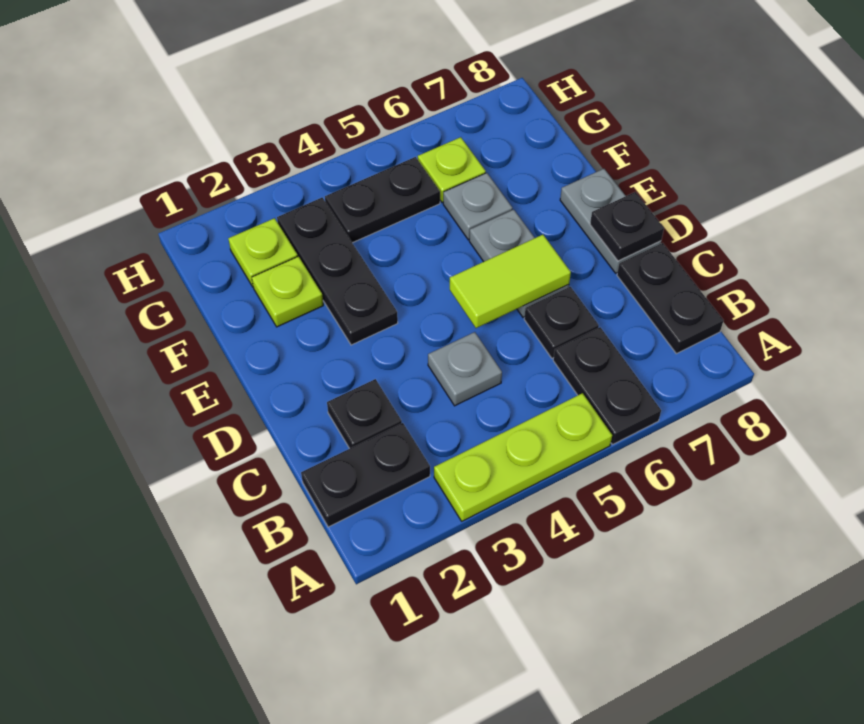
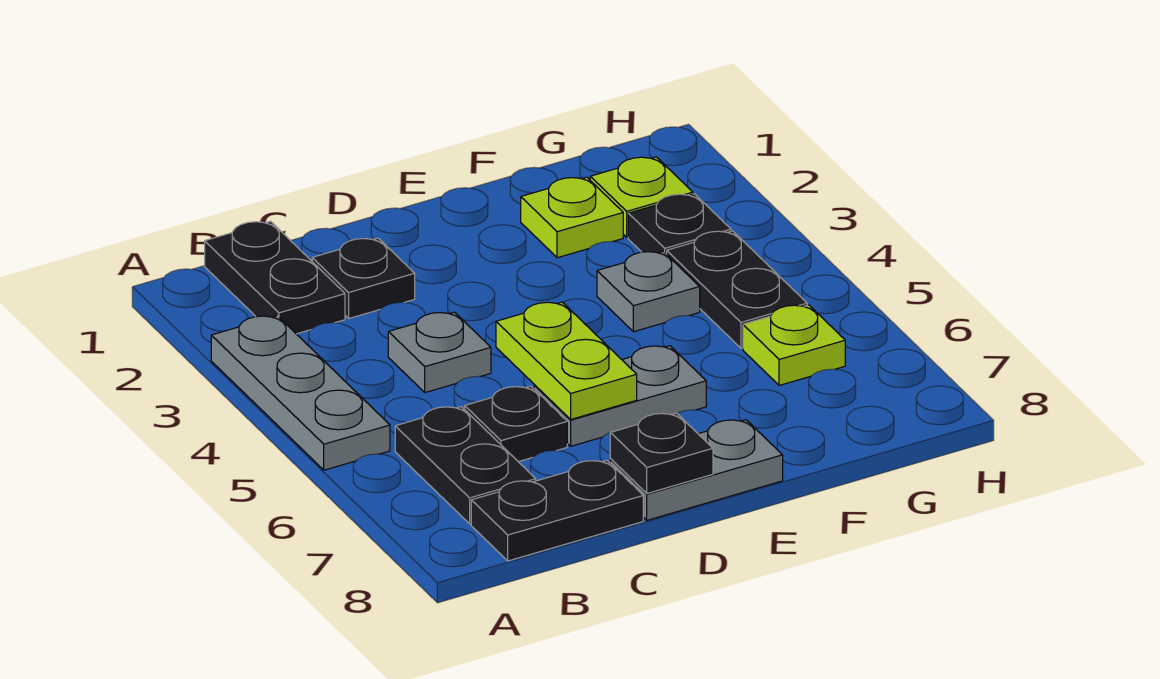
lime plate A3:A5 level 1 -> grey plate A3:A5 level 1
black plate A6:B6 level 1 -> black plate B6:B7 level 1
lime tile D5:D6 level 2 -> lime plate D5:D6 level 2
black plate E3:G3 level 1 -> black plate G3 level 1
grey plate F6 level 1 -> grey plate F4 level 1

